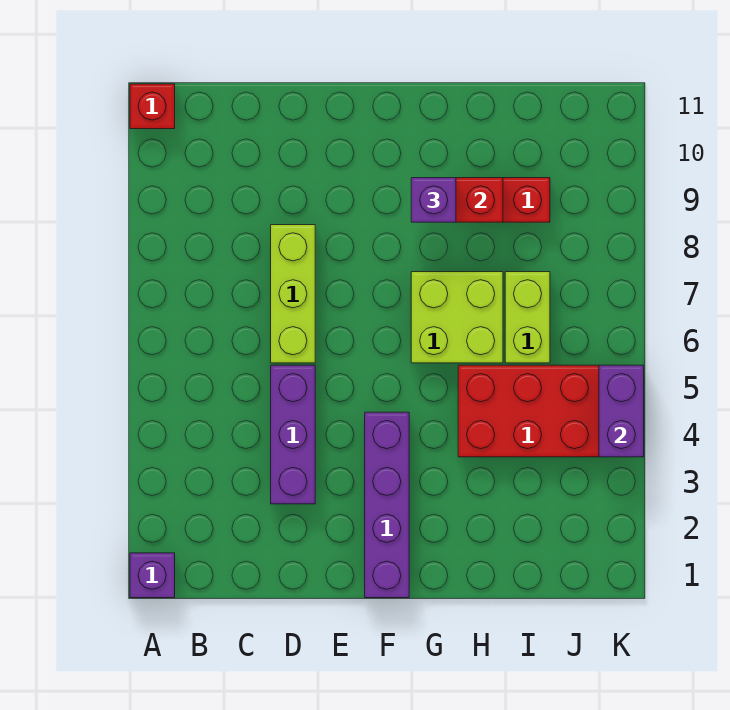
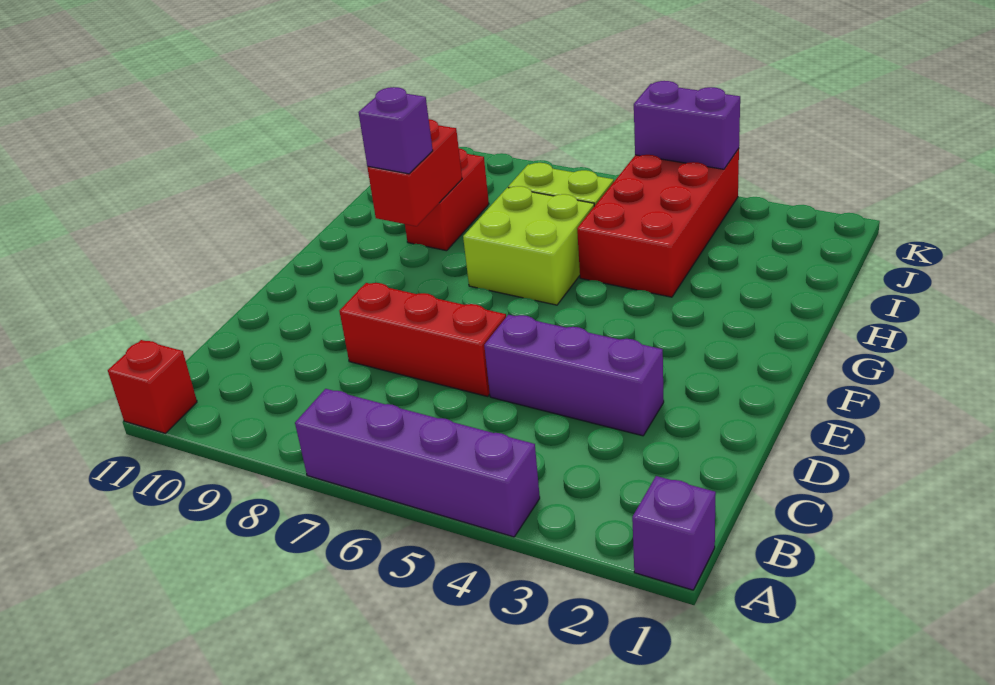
lime brick D6:D8 level 1 -> red brick D6:D8 level 1
purple brick F1:F4 level 1 -> purple brick A4:A7 level 1

